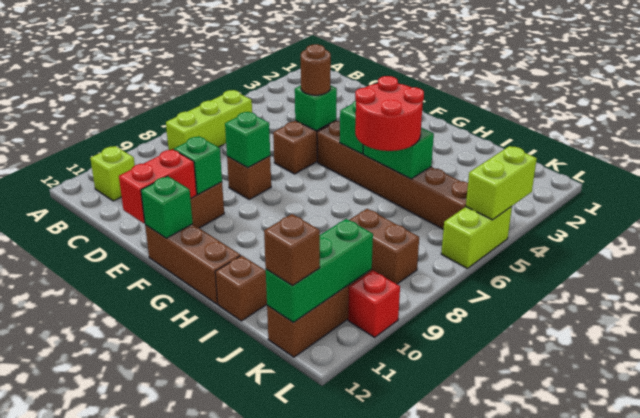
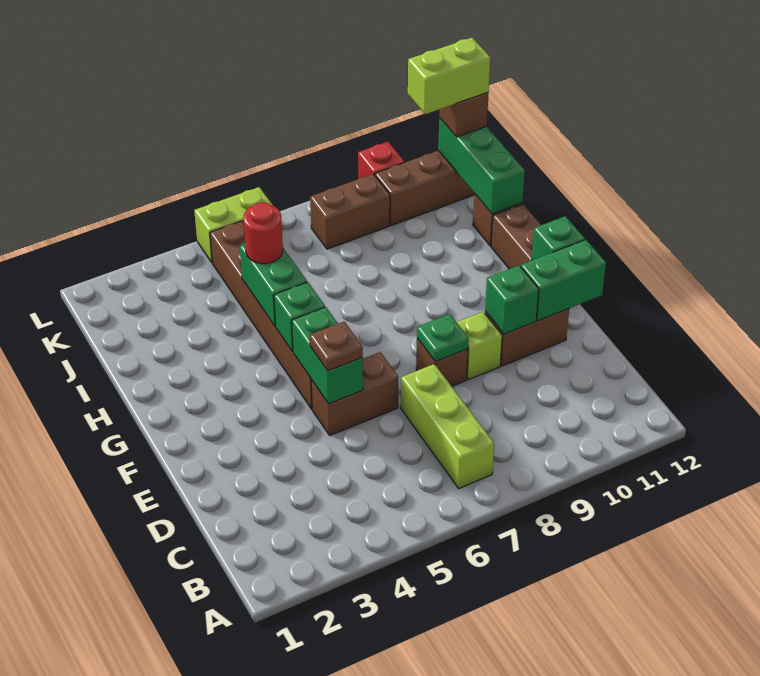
lime brick B6:B8 level 1 -> lime brick B7:D7 level 1
lime brick B11 level 1 -> lime brick E9 level 1
green brick E5 level 2 -> green brick E5:F5 level 2
brown round brick E5 level 3 -> brown plate E5 level 3
green brick E8 level 2 -> green plate E8 level 2
red brick E11:E12 level 2 -> green brick E11:E12 level 2
red round brick H5:I6 level 3 -> red round brick I5 level 3
brown brick J8:K8 level 1 -> brown brick K8:K9 level 1
green brick K10:K12 level 2 -> green brick I12:K12 level 2
lime brick L4:L5 level 2 -> lime brick K11:K12 level 4

